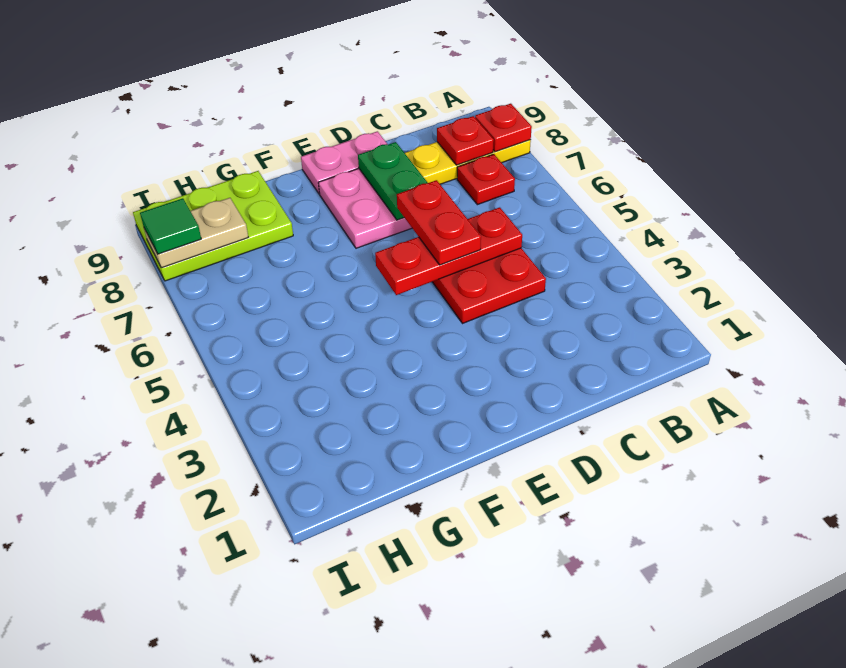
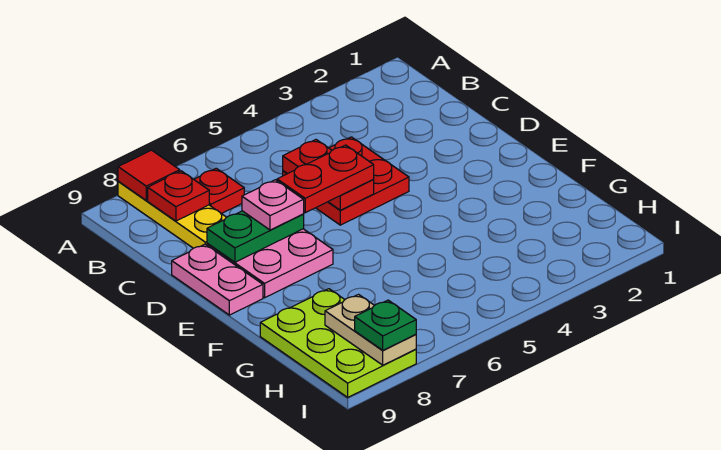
red plate A8 level 2 -> red tile A8 level 2
red plate C5:E5 level 2 -> red plate C5:D5 level 2
none -> pink plate D7 level 3
green tile I8 level 3 -> green plate I8 level 3

